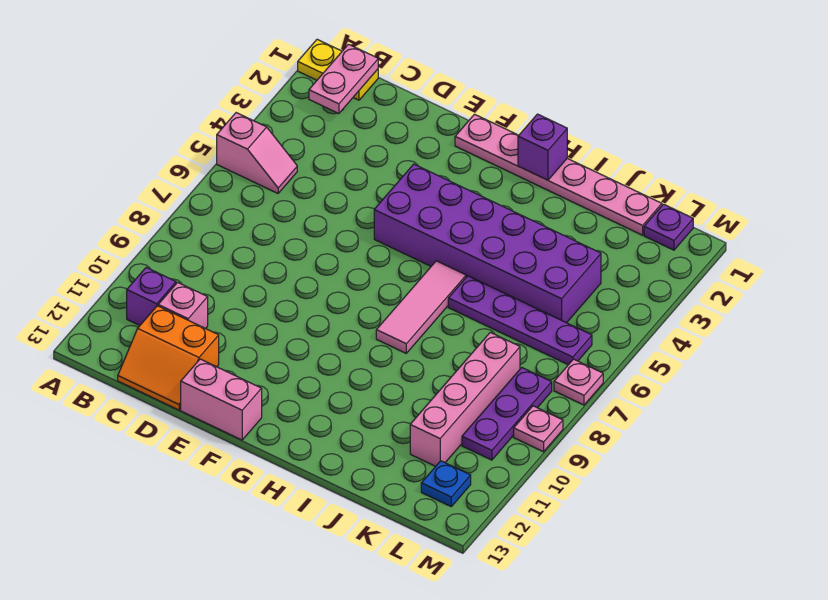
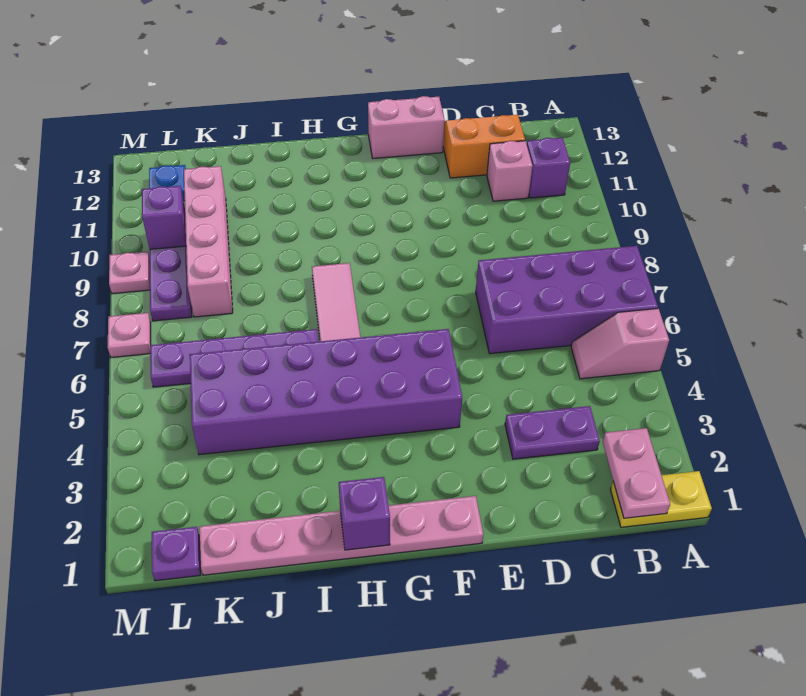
none -> purple brick A6:D7 level 1
none -> purple plate C3:D3 level 1
none -> purple brick L10 level 2

